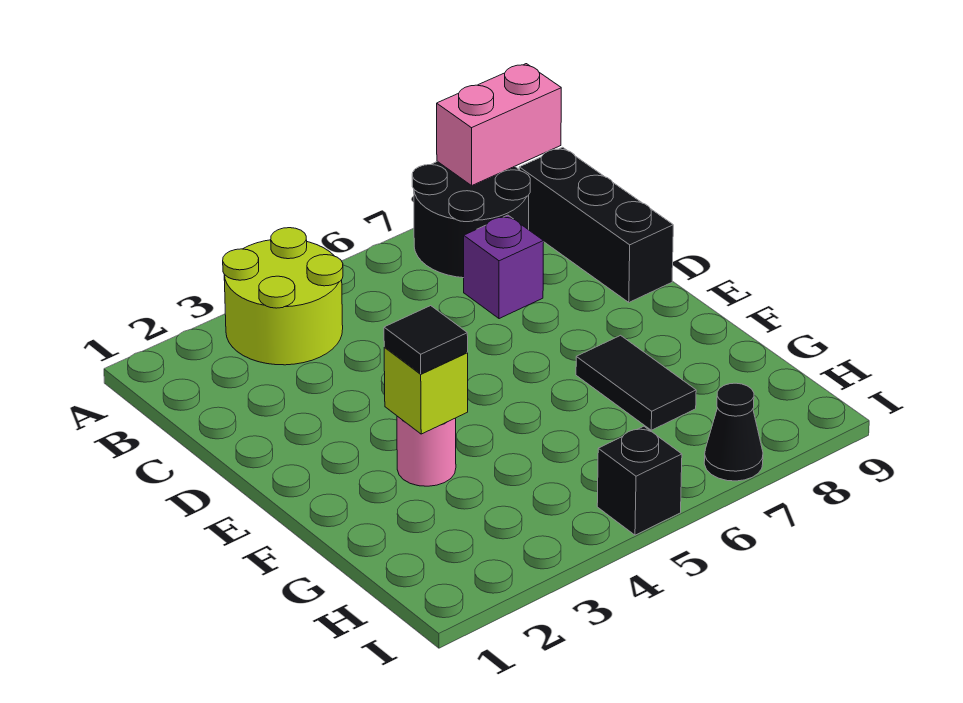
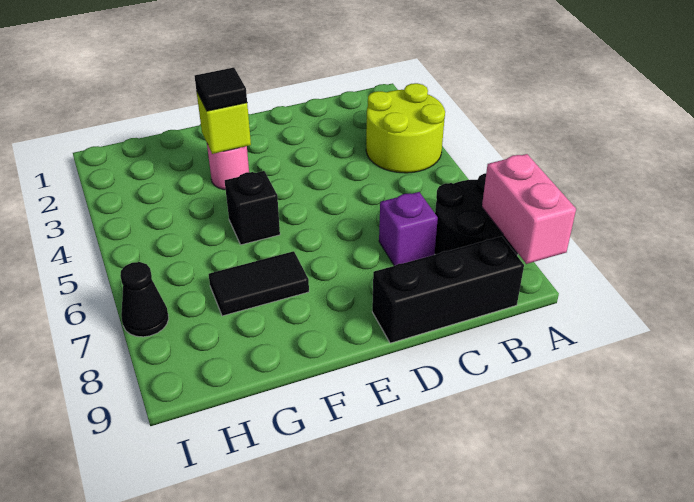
black brick I5 level 1 -> black brick F5 level 1

